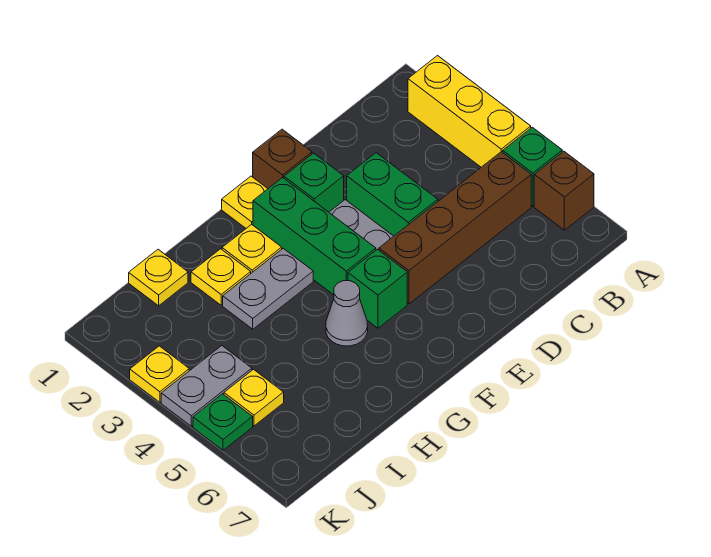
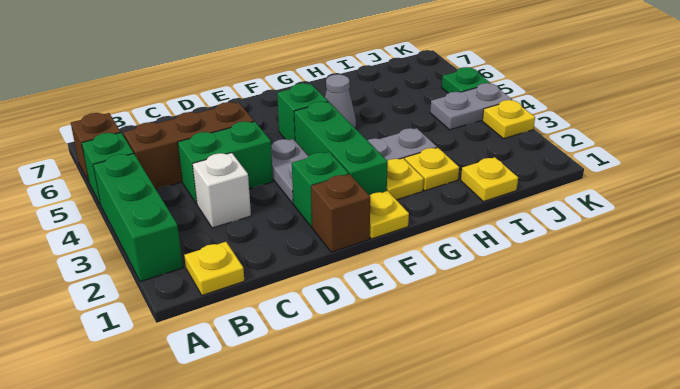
yellow brick A2:A4 level 1 -> green brick A2:A4 level 1
brown brick B5:E5 level 1 -> brown brick B5:D5 level 1
none -> white brick C3 level 1
green brick D3:D4 level 1 -> green brick C4:D4 level 1
yellow plate J5 level 1 -> yellow plate B1 level 1

